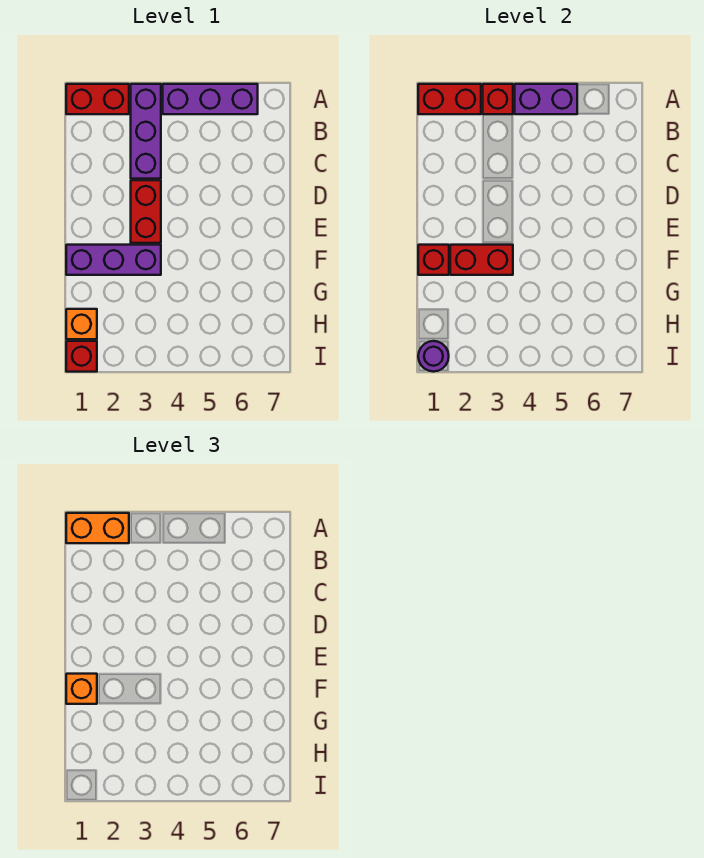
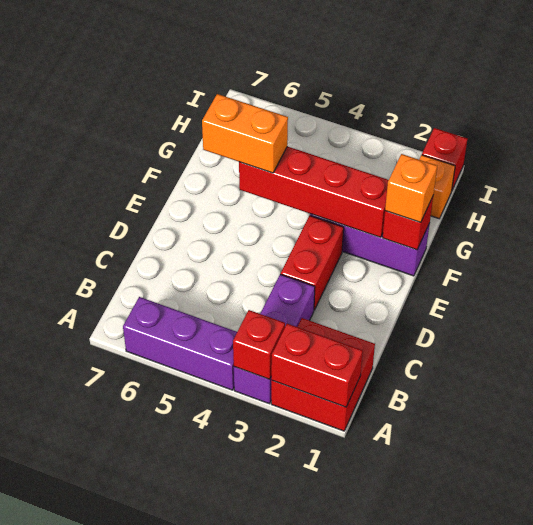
red brick A1:A2 level 1 -> red brick A1:B2 level 1
orange brick A1:A2 level 3 -> orange brick F5:F6 level 3
purple brick A4:A5 level 2 -> none
red brick F2:F3 level 2 -> red brick F2:F5 level 2
purple round brick I1 level 2 -> none

